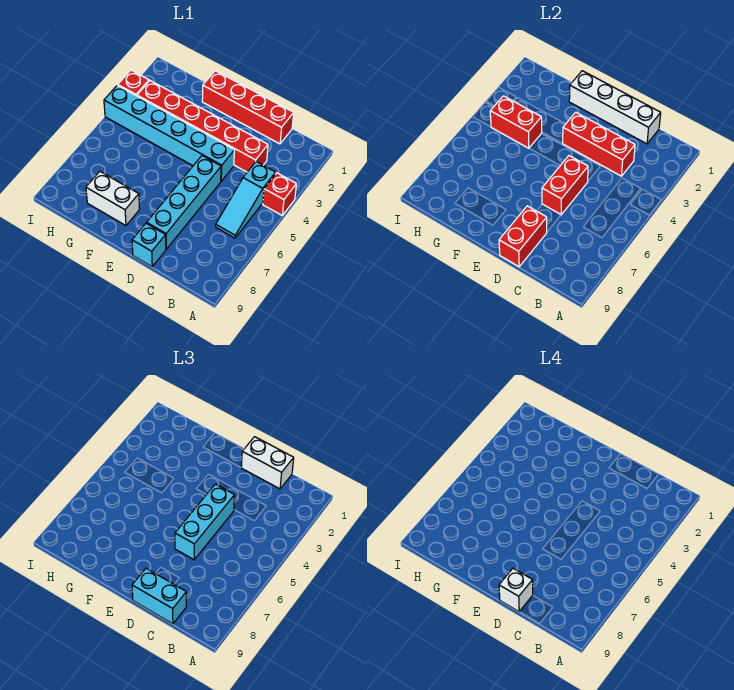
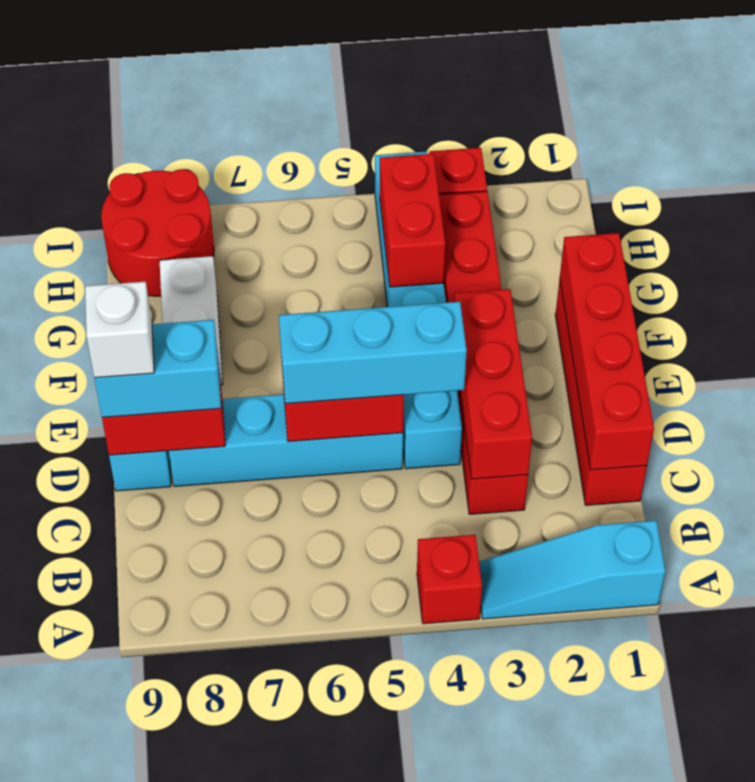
cyan slope B4:B6 level 1 top 4 -> cyan slope A1:A3 level 1 top 1
white brick C1:F1 level 2 -> red brick C1:F1 level 2
white brick C1:D1 level 3 -> none
cyan brick C9:D9 level 3 -> cyan brick D8:D9 level 3
none -> red round brick H8:I9 level 1

